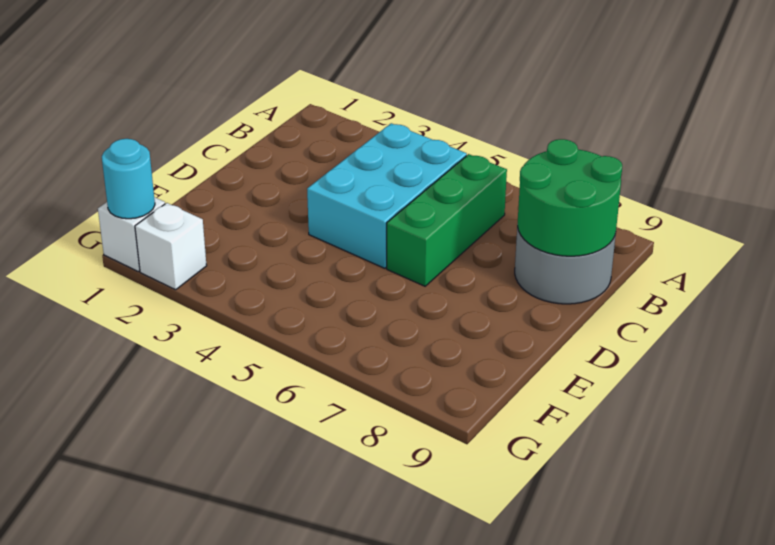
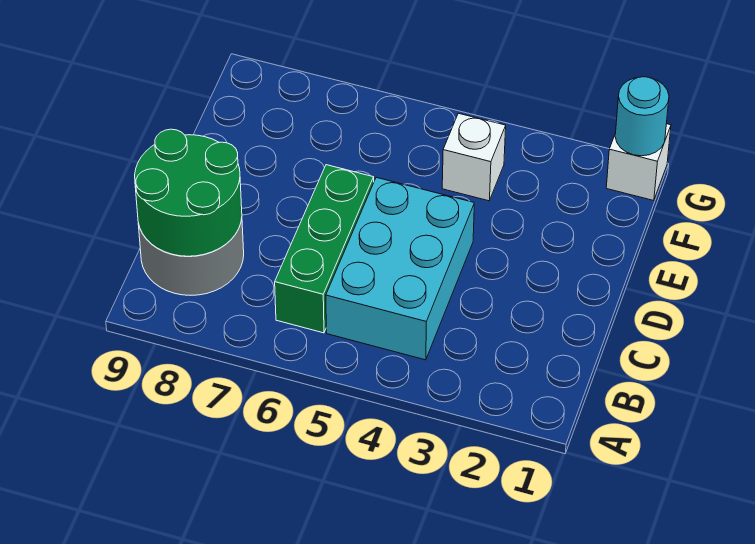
white brick G2 level 1 -> white brick F4 level 1

